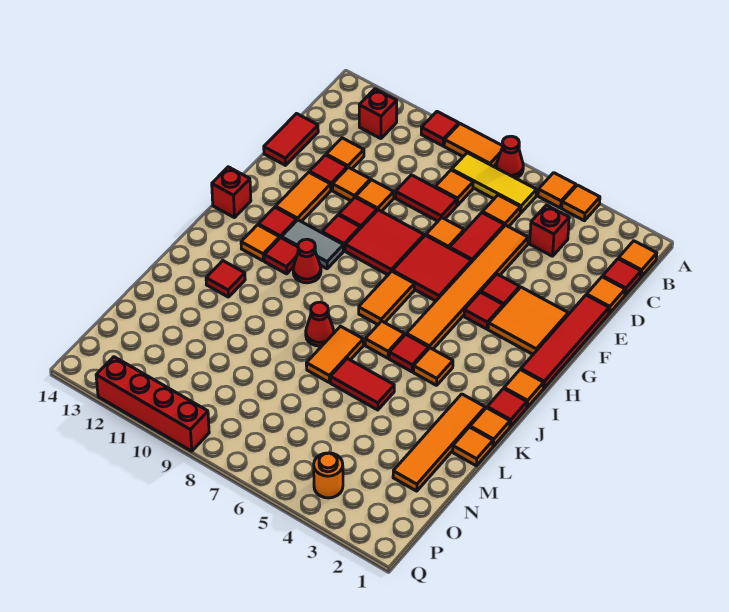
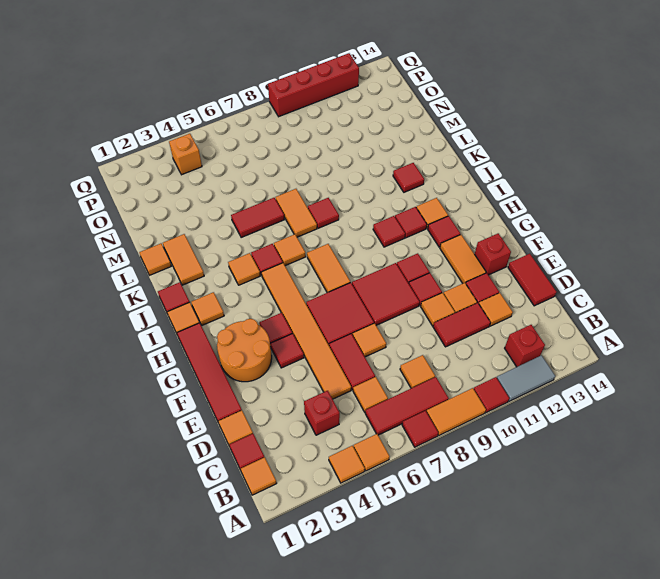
red cone A7 level 1 -> red tile A7 level 1
yellow tile B6:B8 level 1 -> red tile B6:B8 level 1
red tile D8:D9 level 1 -> red tile D10:D11 level 1
orange tile F2:G3 level 1 -> orange round brick F2:G3 level 1
grey tile H10:H11 level 1 -> grey tile A11:A12 level 1
red brick H14 level 1 -> red brick F13 level 1
red cone I10 level 1 -> red tile I10 level 1
orange tile K1 level 1 -> orange tile I2 level 1
orange tile K2:N2 level 1 -> orange tile K2:L2 level 1
red cone K8 level 1 -> red tile K8 level 1
orange round brick P4 level 1 -> orange brick P4 level 1

